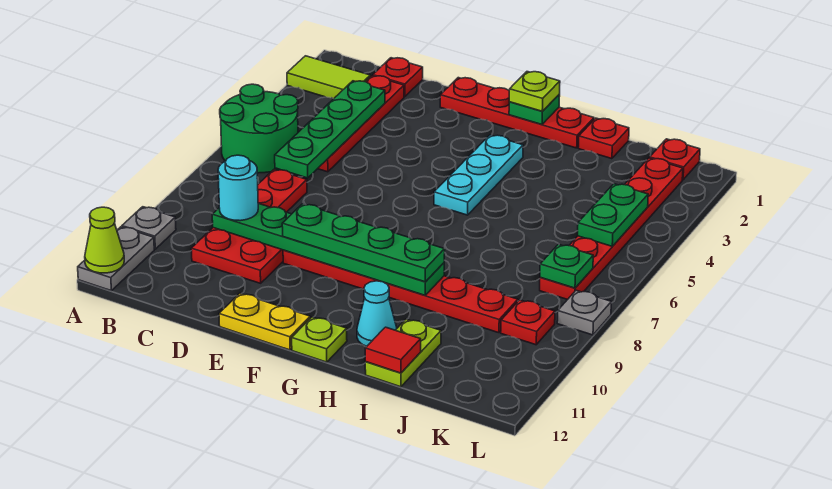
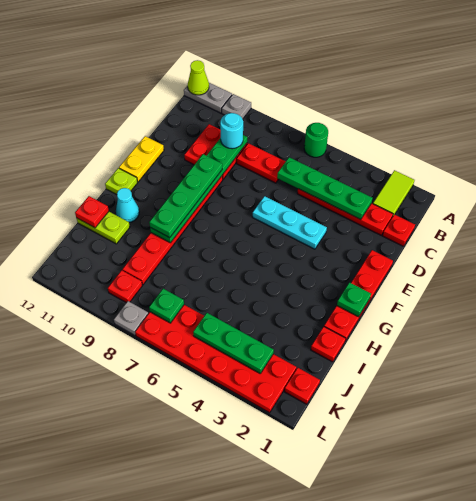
green round brick A5:B6 level 1 -> green round brick A6 level 1
lime plate G1 level 3 -> none
cyan plate G3:G5 level 1 -> cyan plate E4:E6 level 1
red tile I12 level 2 -> red plate I12 level 2
red plate K2:K7 level 1 -> red plate K2:L7 level 1
green plate K4:K5 level 2 -> green plate K3:K5 level 2

